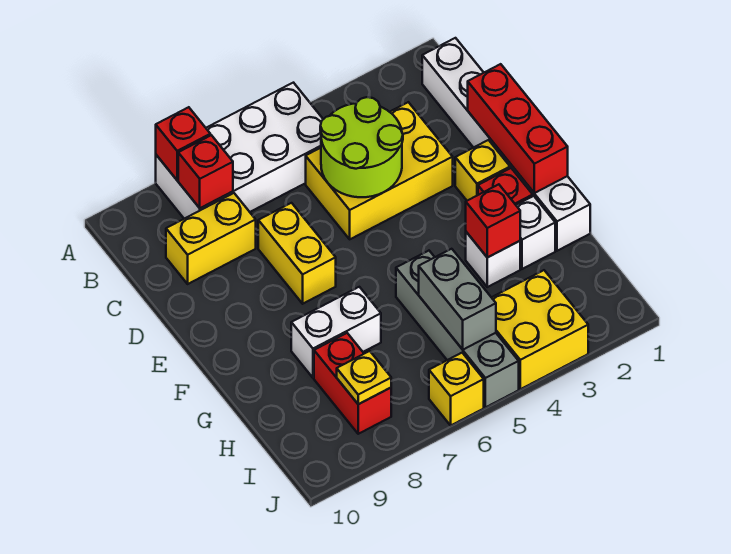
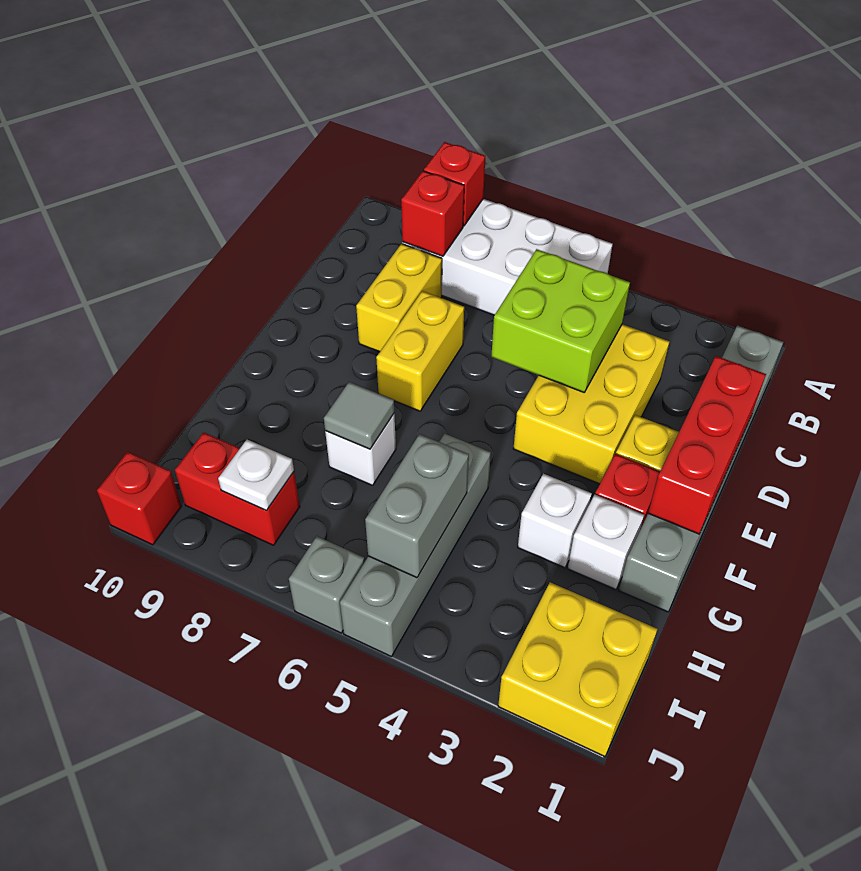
white brick B1:G1 level 1 -> grey brick B1:G1 level 1
yellow brick C3:D5 level 1 -> yellow brick C3:E4 level 1
lime round brick C4:D5 level 2 -> lime brick C4:D5 level 2
yellow brick C8:C9 level 1 -> yellow brick C8:D8 level 1
red brick G3 level 2 -> red brick J10 level 1
white brick G7:G8 level 1 -> white brick G7 level 1
none -> grey tile G7 level 2
red brick H8:I8 level 1 -> red brick I8:I9 level 1
yellow brick I3:J4 level 1 -> yellow brick I1:J2 level 1
yellow plate I8 level 2 -> white plate I8 level 2
yellow brick J6 level 1 -> grey brick J6 level 1

